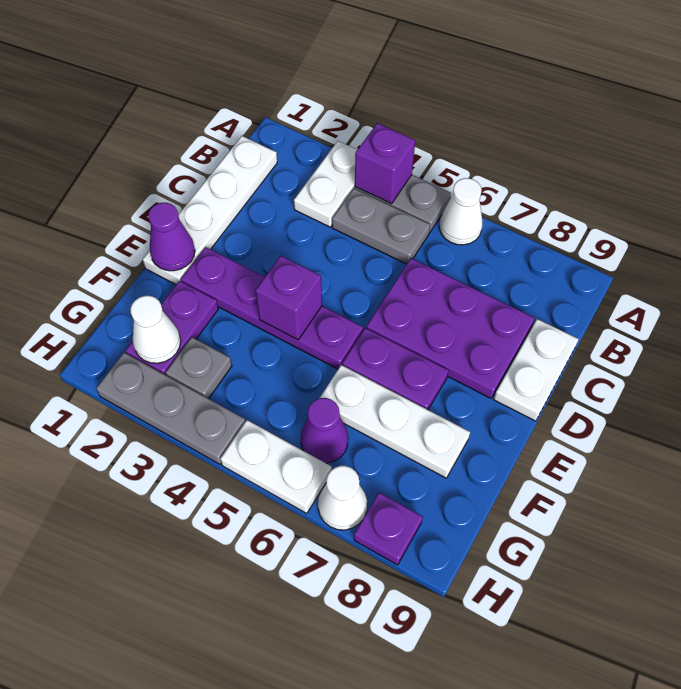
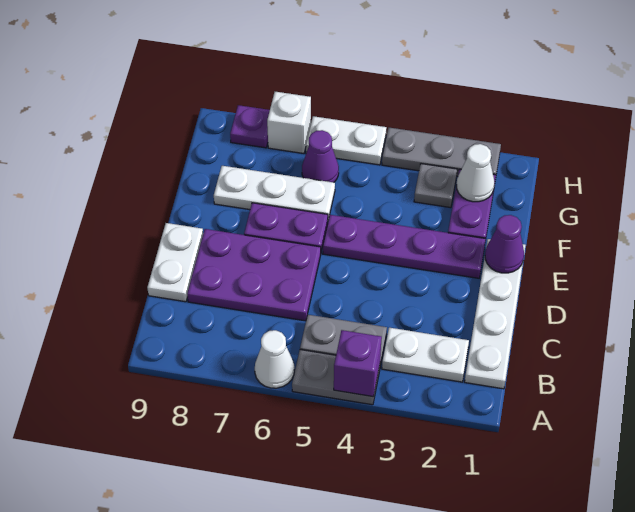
white plate A3:B3 level 1 -> white plate B2:B3 level 1
purple brick E4 level 2 -> none
white cone H7 level 1 -> white brick H7 level 1

